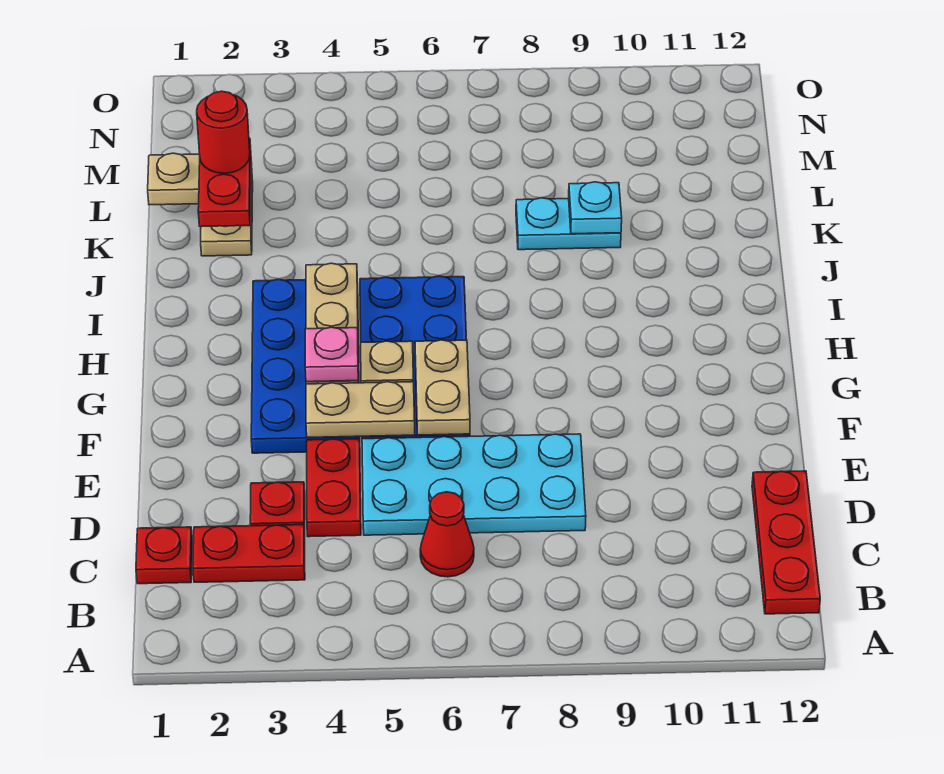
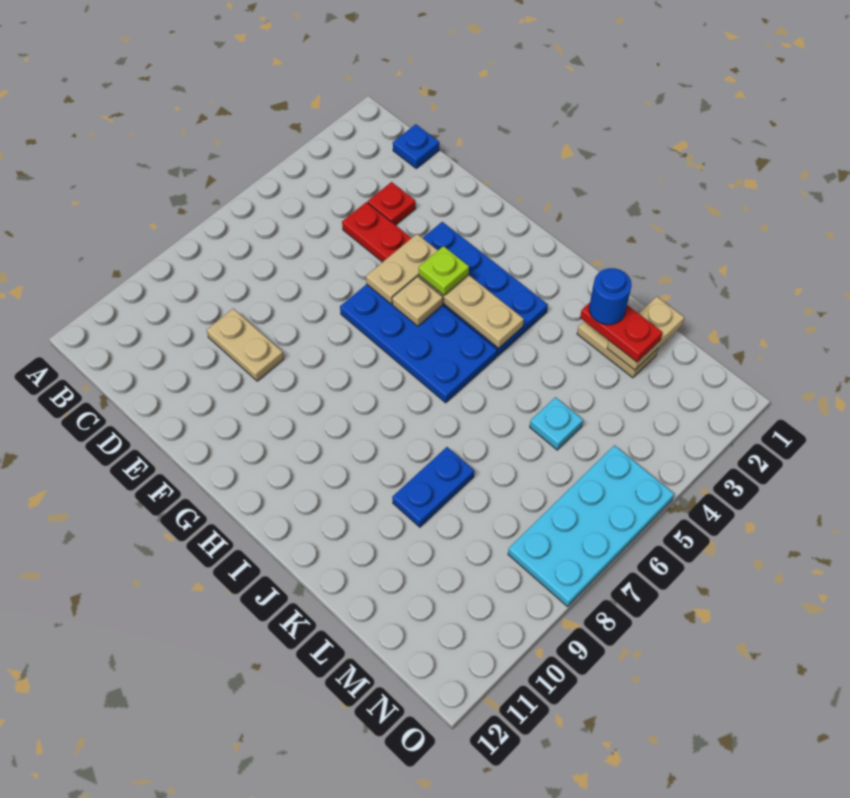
red plate B12:D12 level 1 -> none
red plate C1 level 1 -> blue plate C1 level 1
red plate C2:C3 level 1 -> none
red cone C6 level 1 -> none
cyan plate D5:E8 level 1 -> cyan plate N5:O8 level 1
tan plate F6:G6 level 2 -> tan plate D9:E9 level 1
pink plate G4 level 3 -> lime plate G4 level 3
none -> blue round brick K2 level 4
cyan plate K8:K9 level 1 -> blue plate K8:K9 level 1
cyan plate K9 level 2 -> cyan plate L5 level 1
red round brick L2 level 4 -> none

